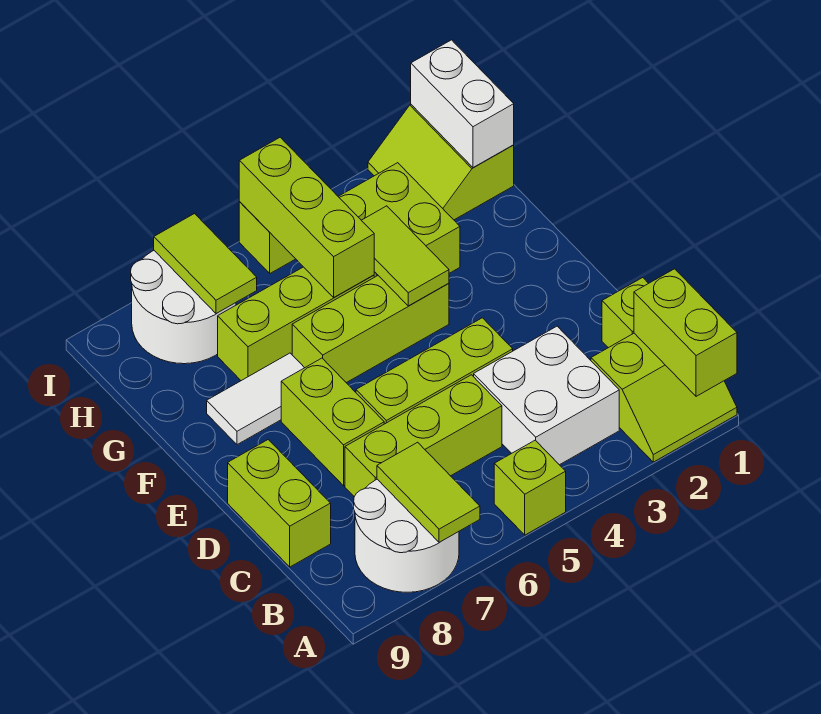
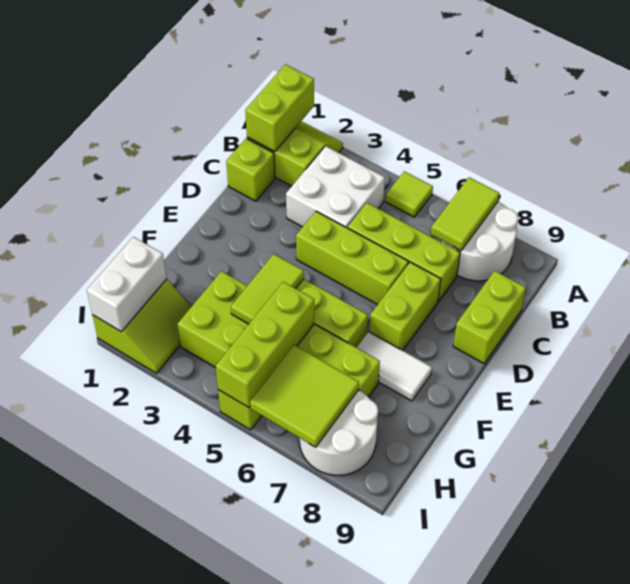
lime brick A5 level 1 -> lime tile A5 level 1
lime tile H7:I7 level 2 -> lime tile H6:I7 level 2

